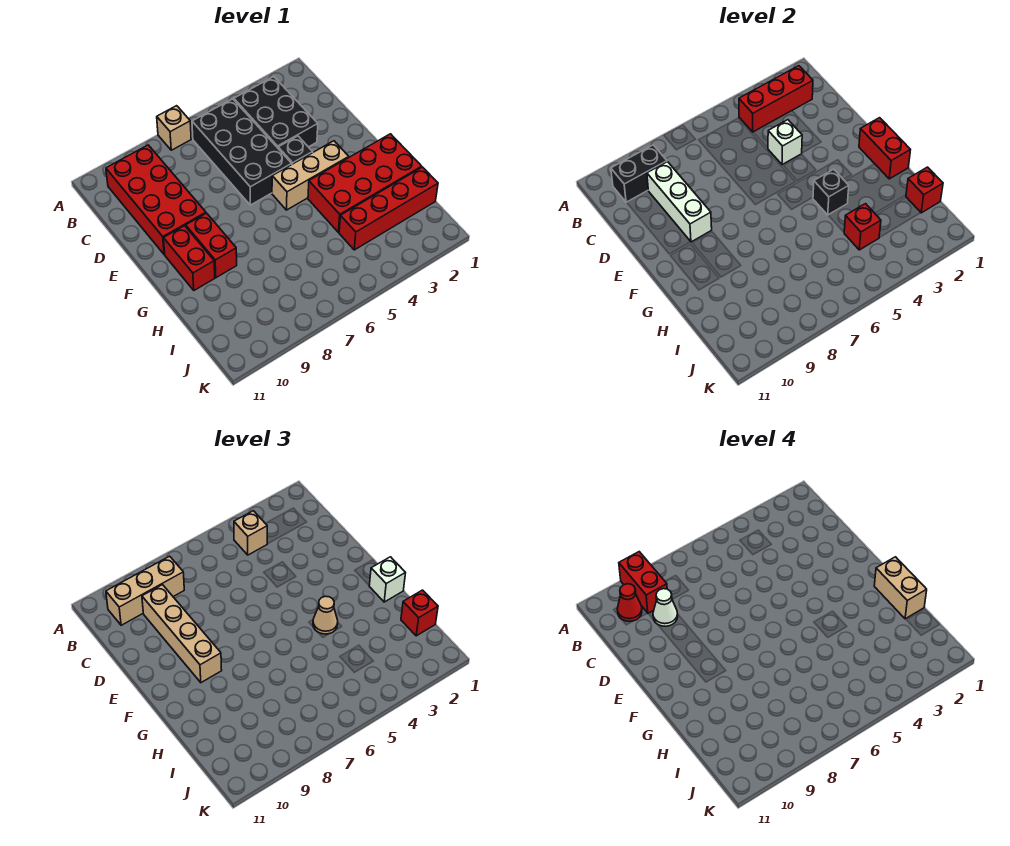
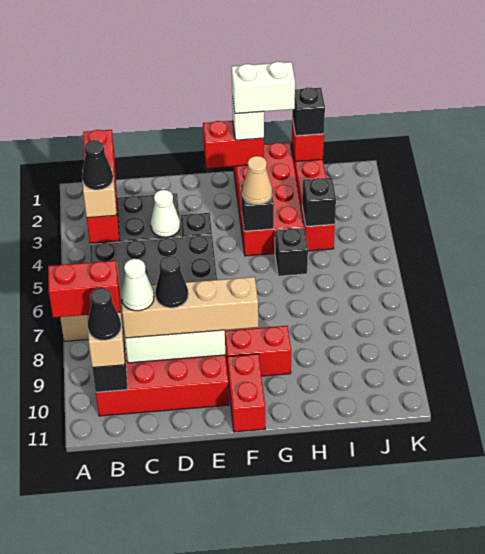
red brick B2:B4 level 2 -> red brick B1:B4 level 2
none -> black cone B4 level 4
red cone B10 level 4 -> black cone B10 level 4
white brick D4 level 2 -> white cone D4 level 2
none -> black cone D9 level 4
tan brick F3:F5 level 1 -> none
red brick F10:G10 level 1 -> red brick F10:F11 level 1
tan brick G1:H1 level 4 -> white brick G1:H1 level 4
none -> black brick H5 level 1
red brick I1 level 3 -> black brick I1 level 3
red brick I4 level 2 -> black brick I4 level 2

